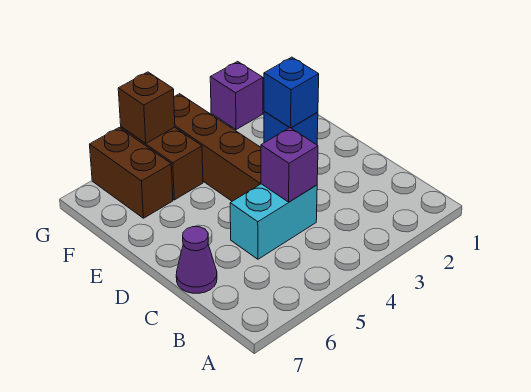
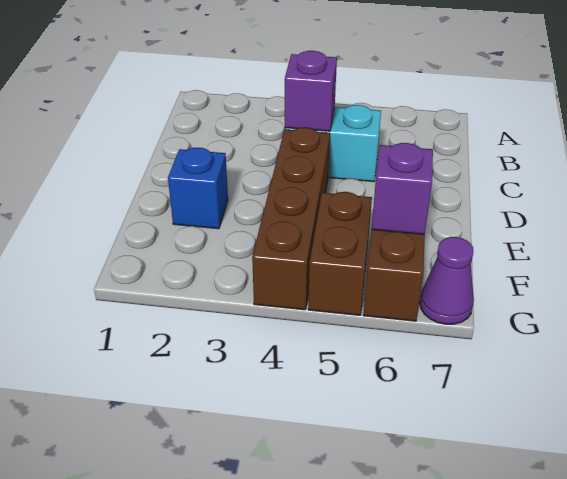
purple cone C7 level 1 -> purple cone G7 level 1
blue brick E2 level 2 -> none
purple brick G2 level 1 -> purple brick F6 level 2
brown brick G5 level 2 -> none

